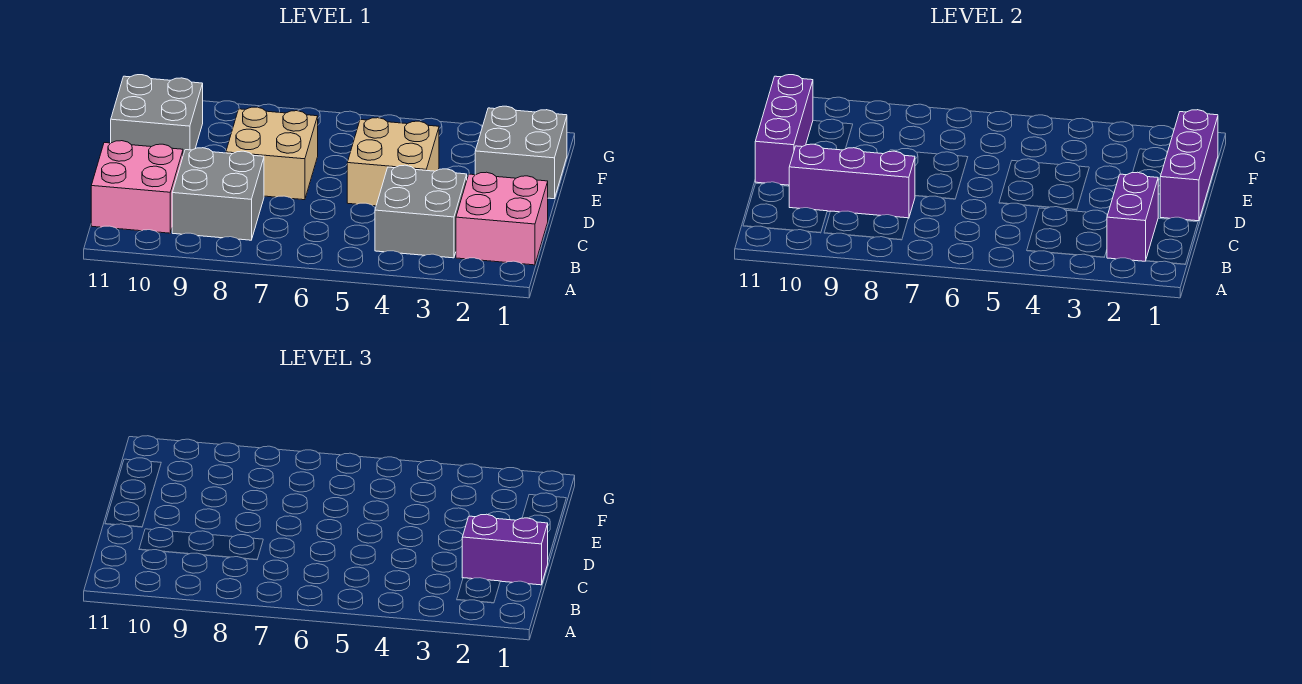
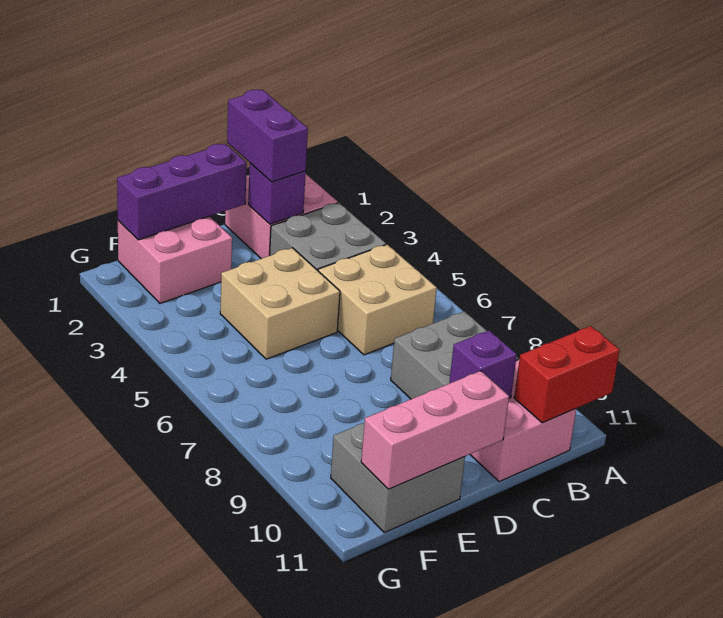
none -> red brick A11:B11 level 2
purple brick B2:C2 level 2 -> purple brick C2 level 2
purple brick C8:C10 level 2 -> purple brick C10 level 2
tan brick D7:E8 level 1 -> tan brick B5:C6 level 1
purple brick D11:F11 level 2 -> pink brick D11:F11 level 2
grey brick E1:F2 level 1 -> pink brick E1:F2 level 1

